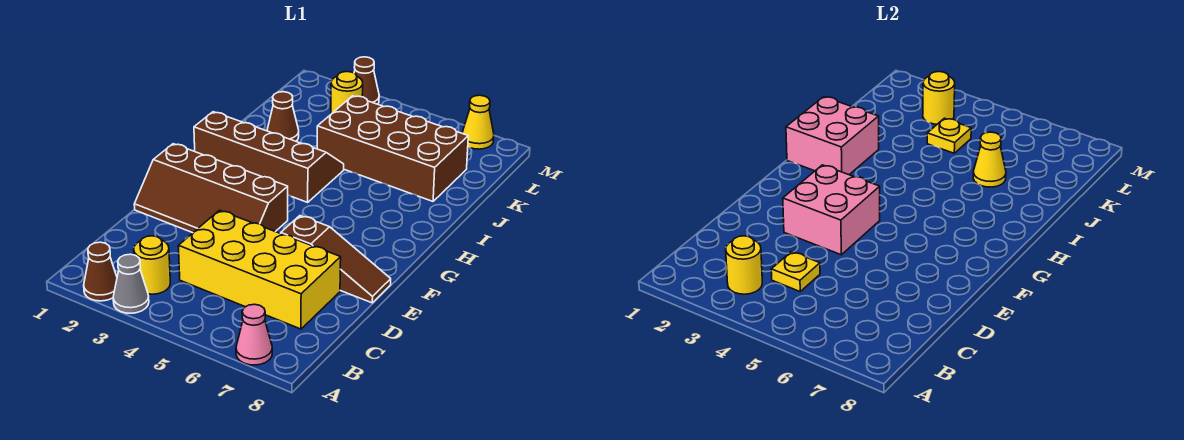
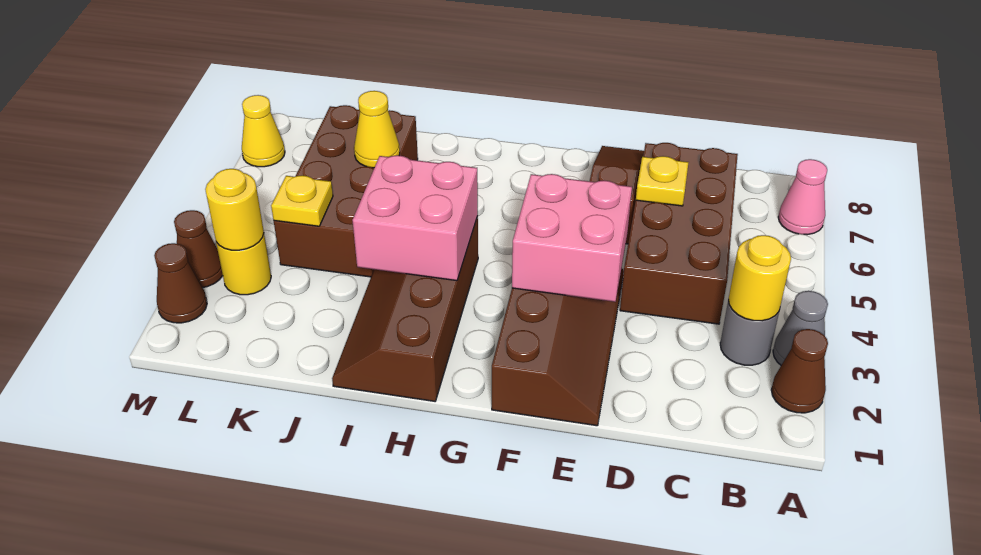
yellow round brick B3 level 1 -> grey round brick B3 level 1
yellow brick C4:D7 level 1 -> brown brick C4:D7 level 1
yellow plate C4 level 2 -> yellow plate D6 level 2
pink brick H1:I2 level 2 -> pink brick H3:I4 level 2
brown cone J2 level 1 -> brown cone M2 level 1

